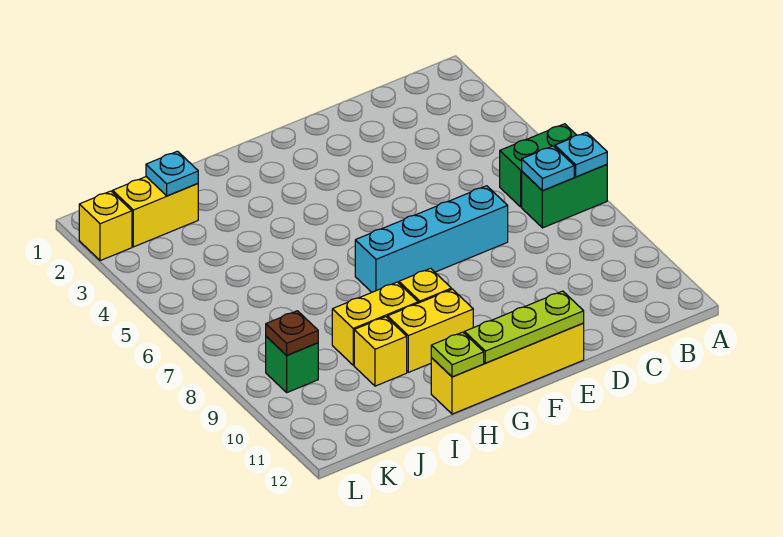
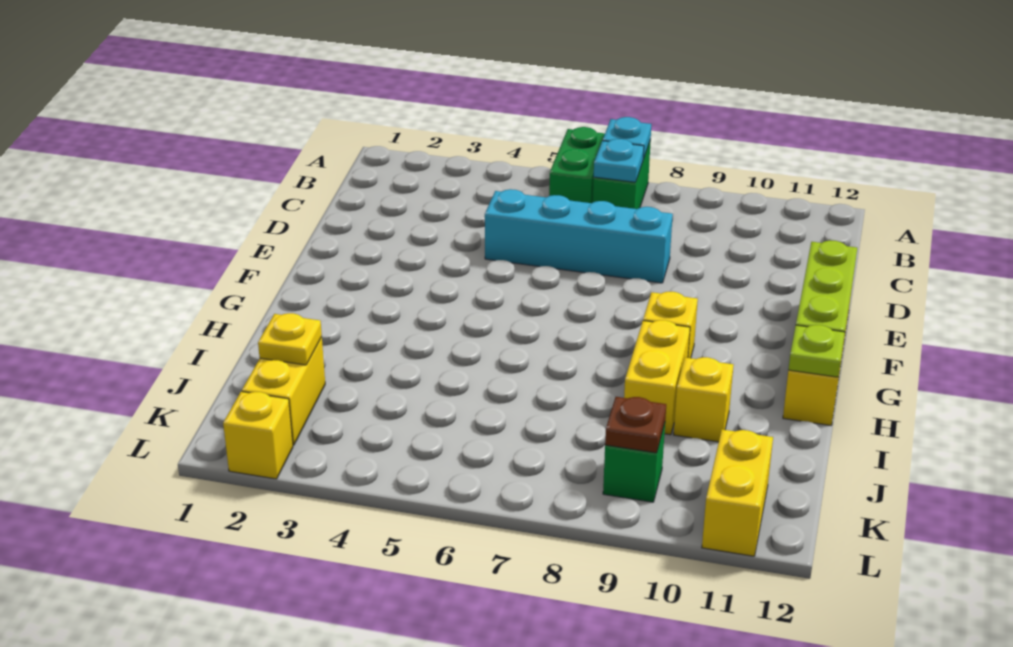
cyan brick D7:G7 level 1 -> cyan brick D5:D8 level 1
yellow brick G10:H10 level 1 -> yellow brick K11:L11 level 1
cyan plate J2 level 2 -> yellow plate J2 level 2

